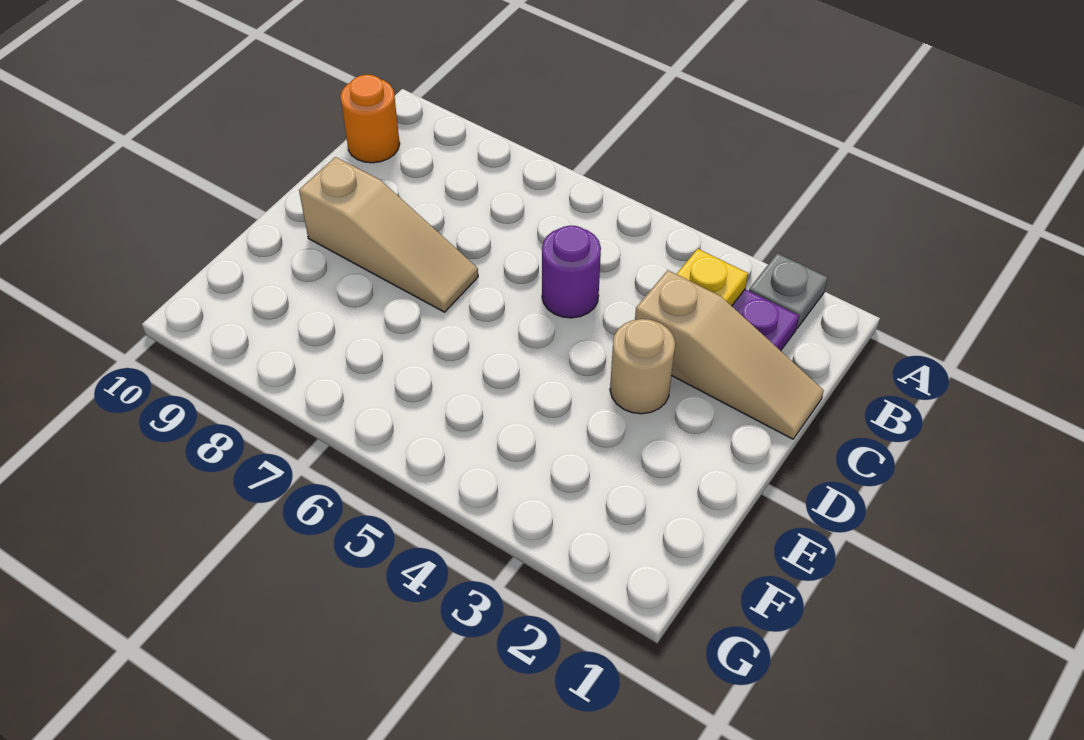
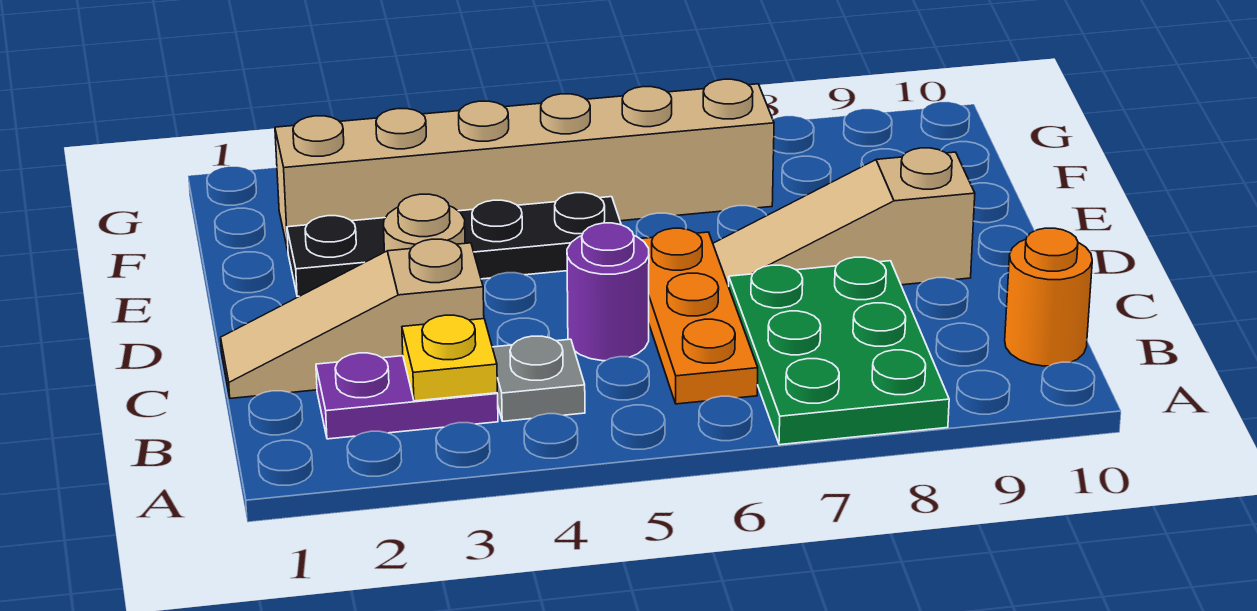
grey plate A2 level 1 -> grey plate B4 level 1
none -> green plate A7:C8 level 1
none -> orange plate B6:D6 level 1
none -> black plate E2:E5 level 1
none -> tan brick F2:F7 level 1

